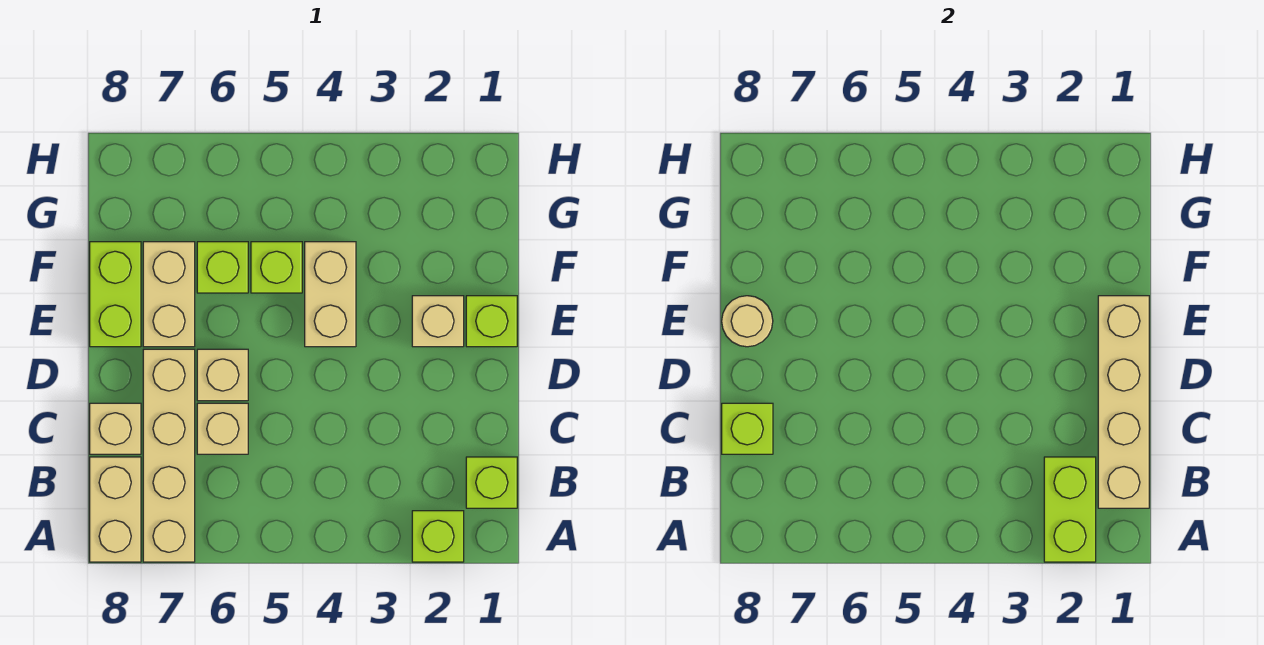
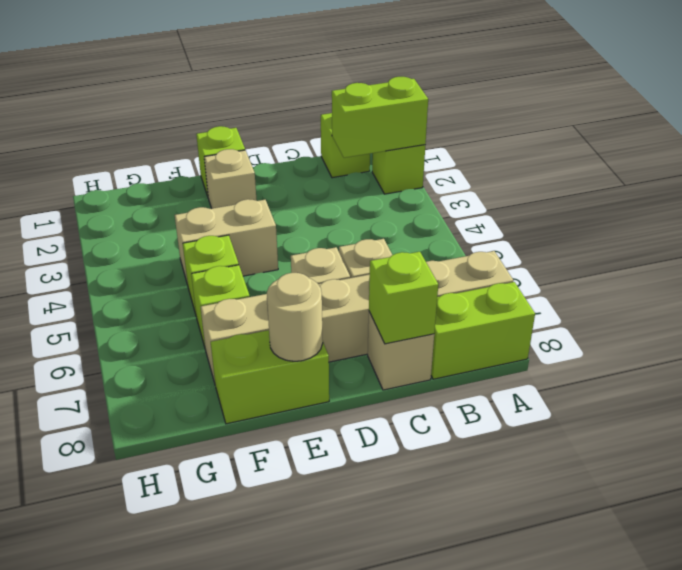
tan brick A8:B8 level 1 -> lime brick A8:B8 level 1
tan brick B1:E1 level 2 -> none

